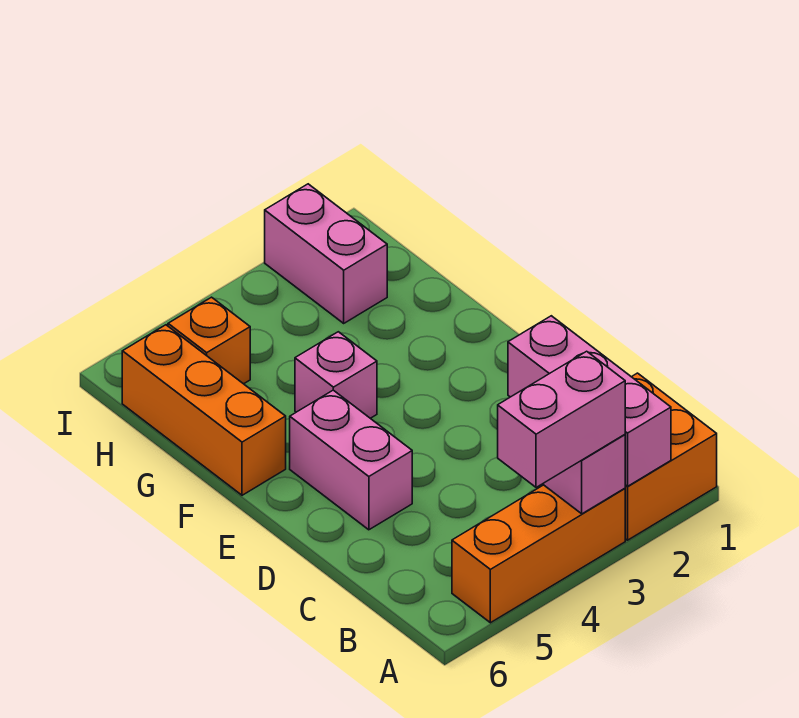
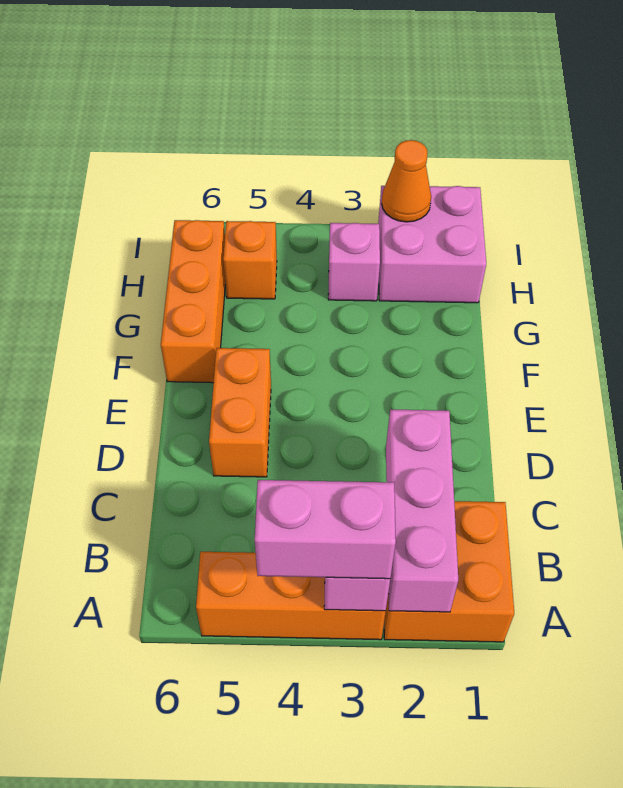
pink brick D5:E5 level 1 -> orange brick D5:E5 level 1
pink brick F4 level 1 -> pink brick H3 level 1
pink brick H2:I2 level 1 -> pink brick H1:I2 level 1
none -> orange cone I2 level 2

